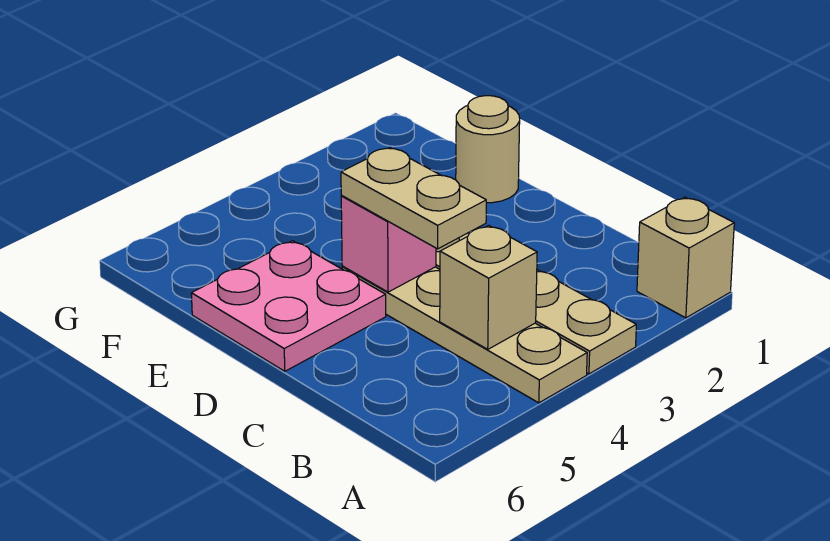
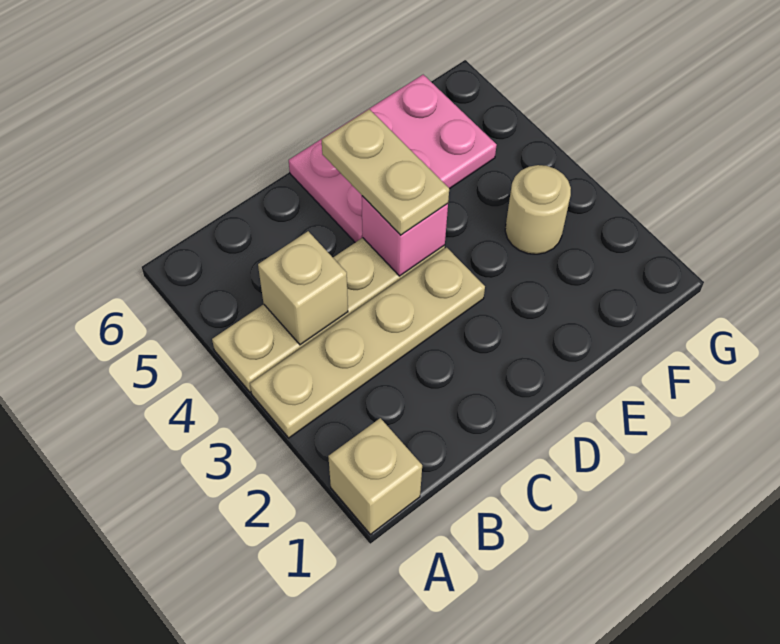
tan plate C4:D4 level 3 -> tan plate D4:D5 level 3
pink plate D5:E6 level 1 -> pink plate D5:F6 level 1
tan round brick E1 level 1 -> tan round brick F3 level 1

